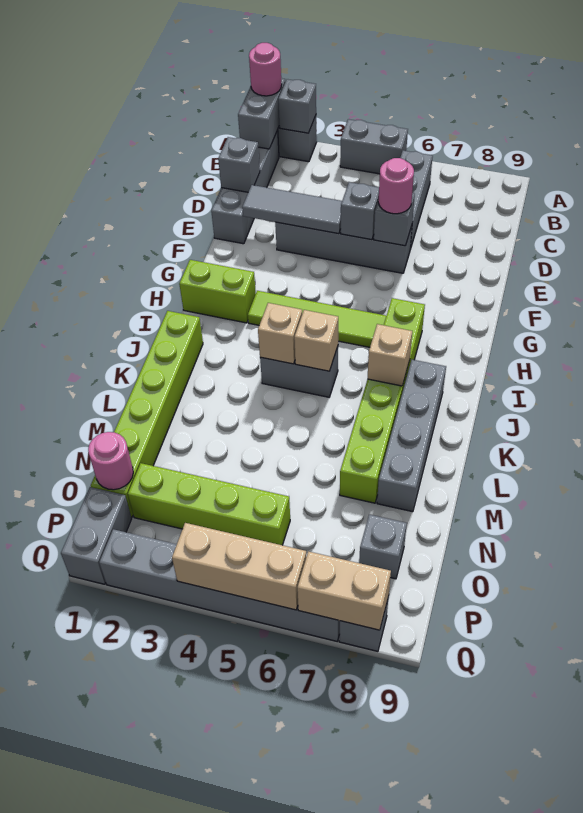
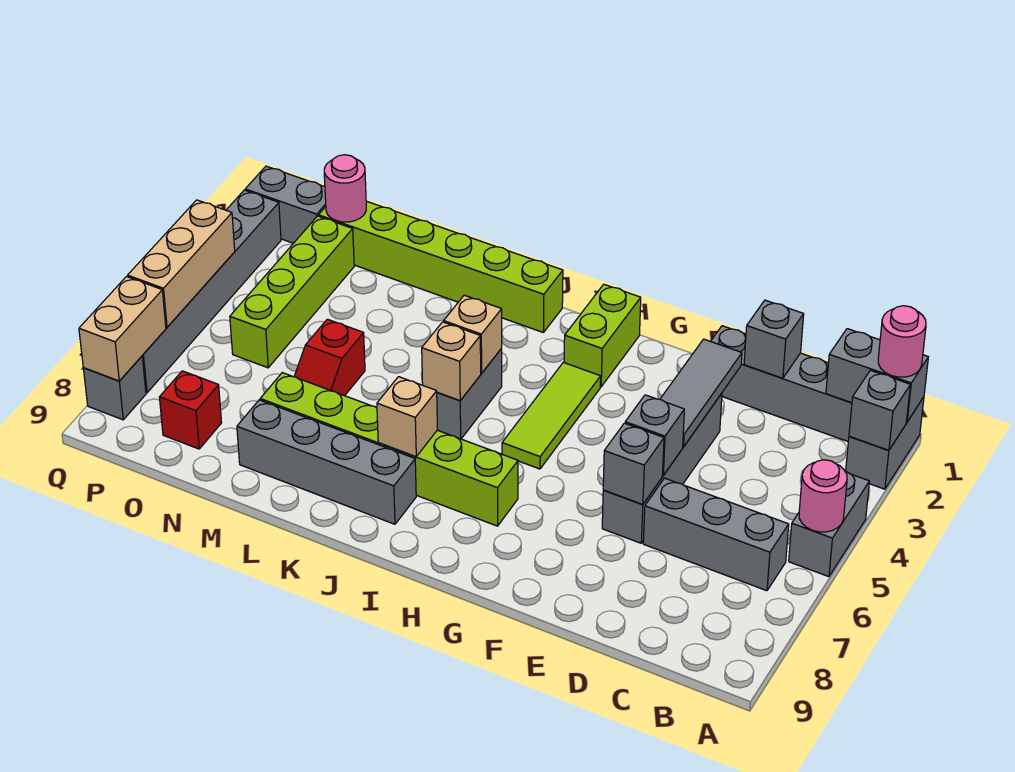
pink round brick E6 level 3 -> pink round brick A5 level 2
lime tile H3:H6 level 1 -> lime tile H3:H5 level 1
none -> red slope M5:M6 level 1 top 5
grey brick O8 level 1 -> red brick O8 level 1

